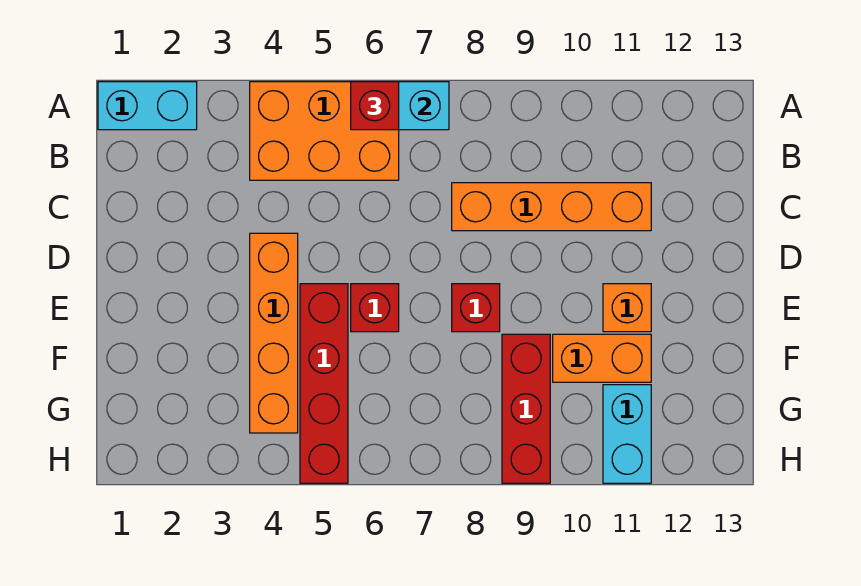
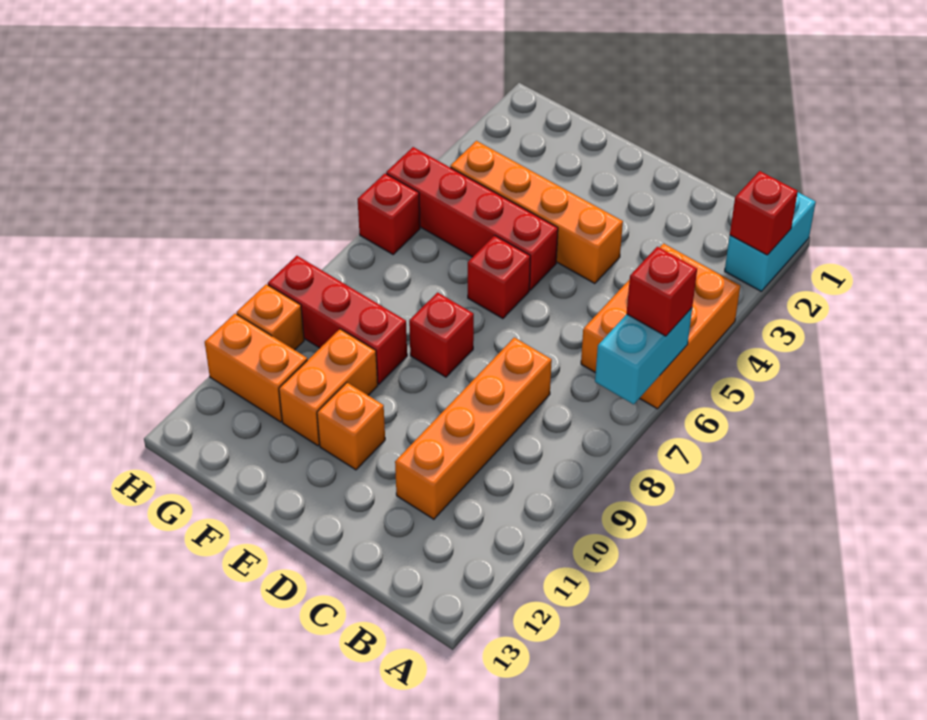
none -> red brick A2 level 2
cyan brick G11:H11 level 1 -> orange brick G11:H11 level 1
none -> red brick H6 level 1
none -> orange brick H10 level 1

